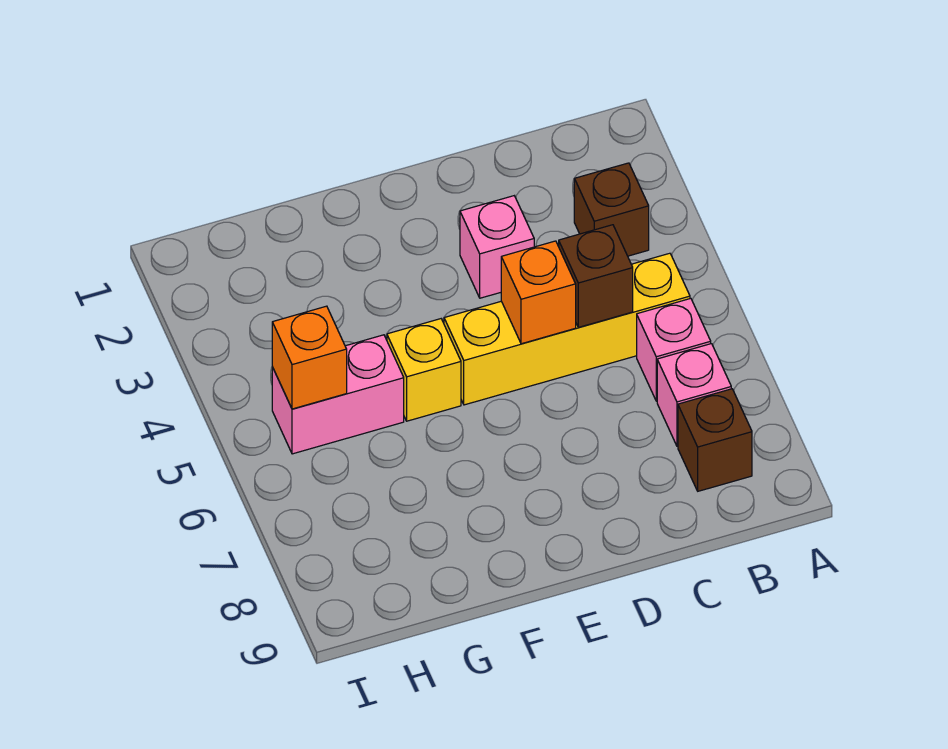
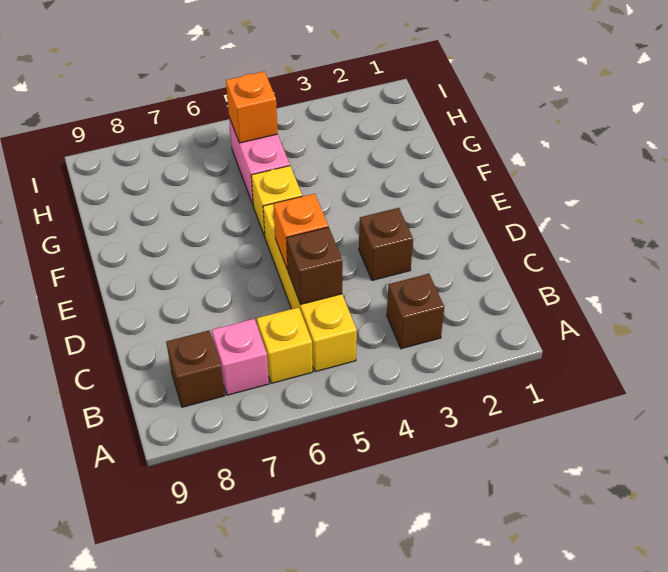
pink brick B6 level 1 -> yellow brick B6 level 1
pink brick D3 level 1 -> brown brick D3 level 1

